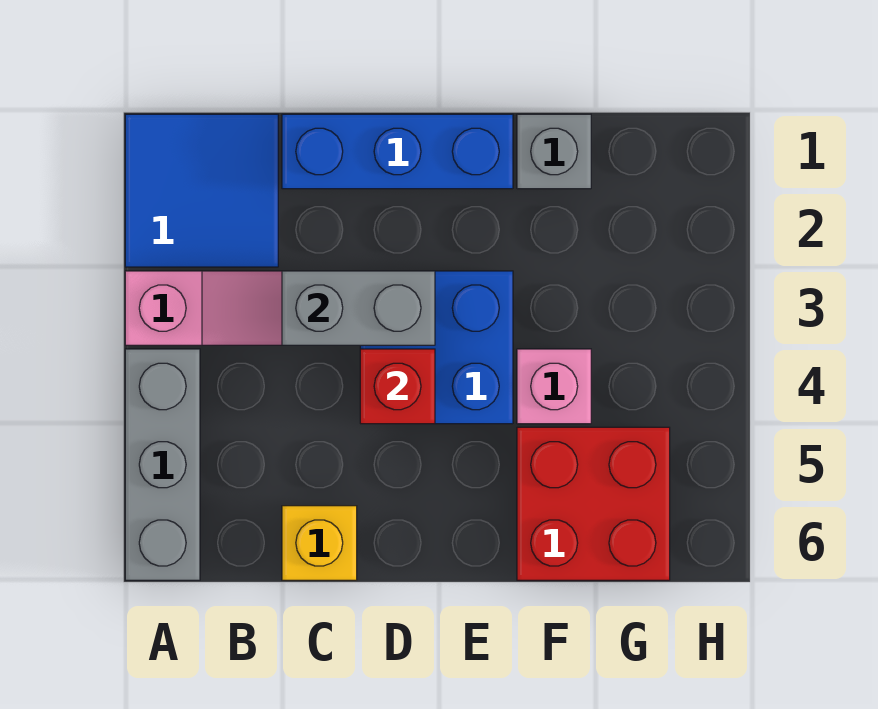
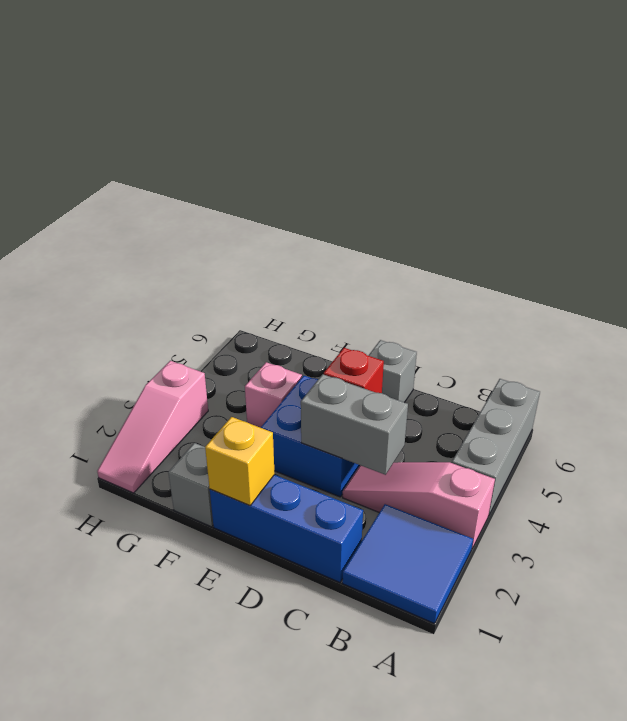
yellow brick C6 level 1 -> yellow brick E1 level 2
none -> grey brick D6 level 1
red brick F5:G6 level 1 -> none
none -> pink slope H1:H3 level 1 top 3

